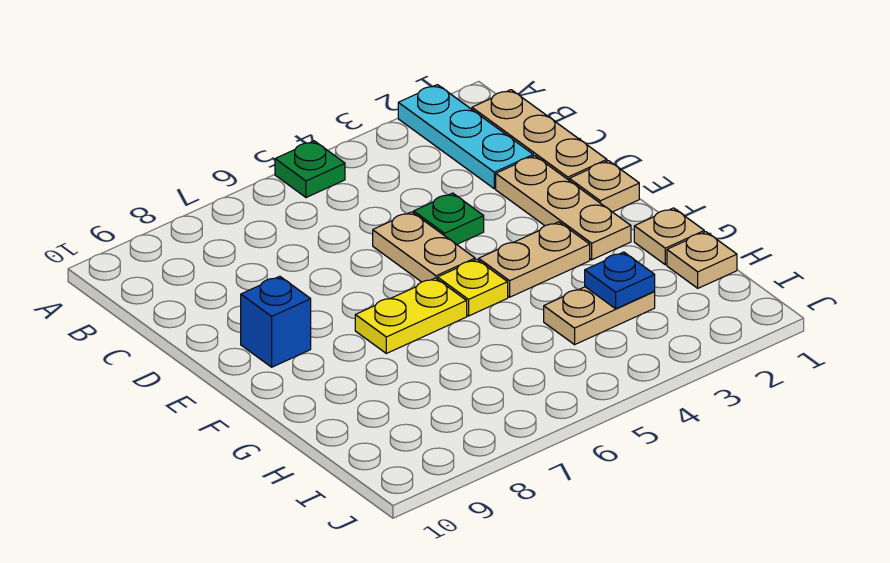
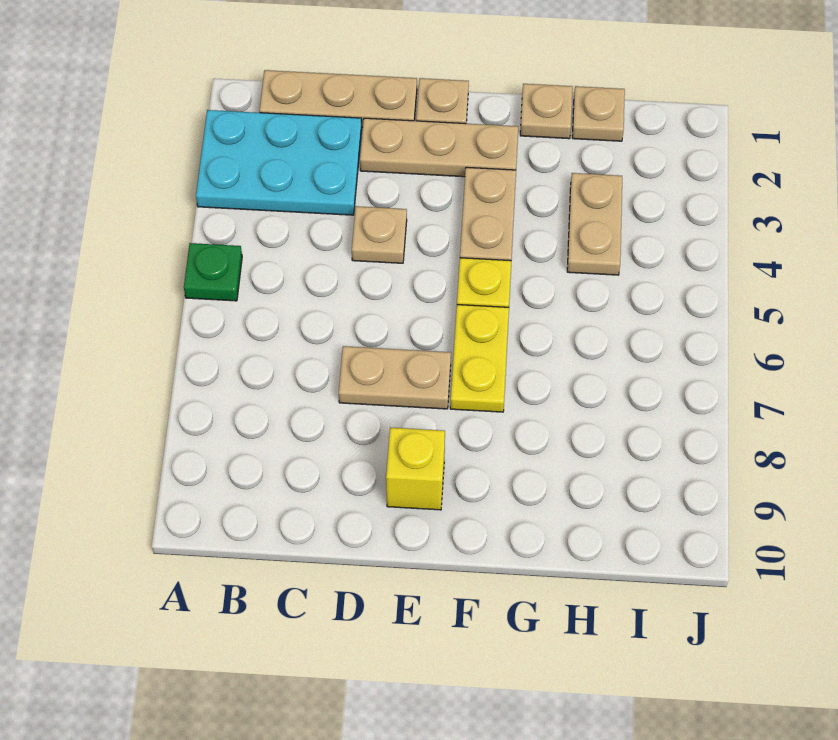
cyan plate A2:C2 level 1 -> cyan plate A2:C3 level 1
green plate D4 level 1 -> tan plate D4 level 1
tan plate D5:E5 level 1 -> tan plate D7:E7 level 1
blue brick E9 level 1 -> yellow brick E9 level 1
blue plate H3 level 2 -> none

